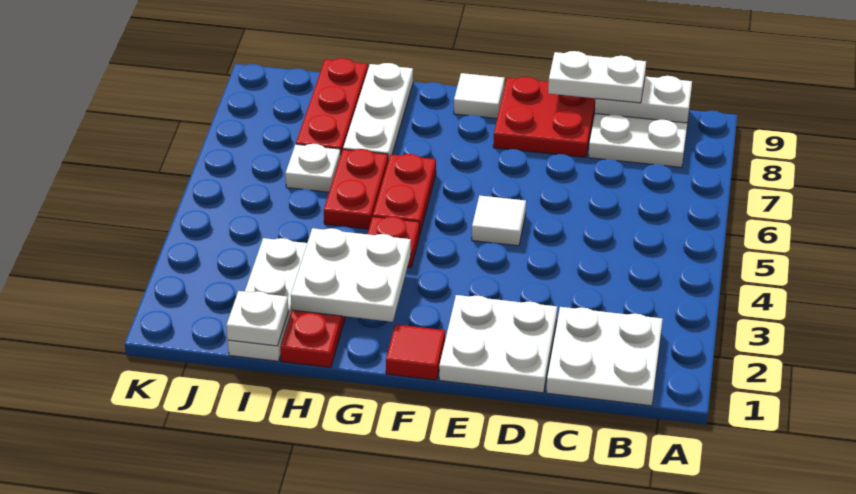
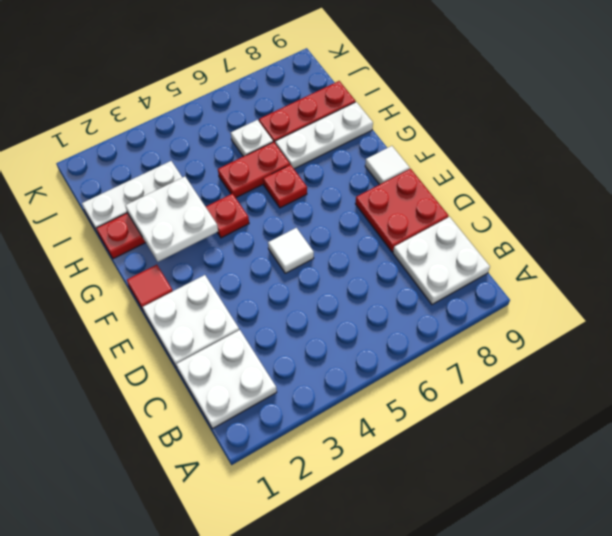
white plate B9:C9 level 2 -> none
white plate C9:D9 level 3 -> none
red plate G5:G6 level 1 -> red plate G6 level 1
white plate I1 level 2 -> none

